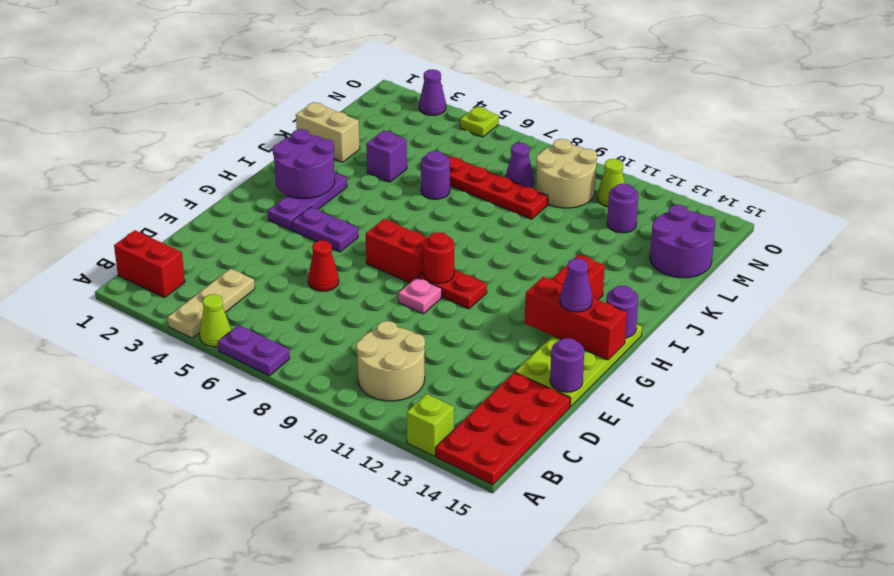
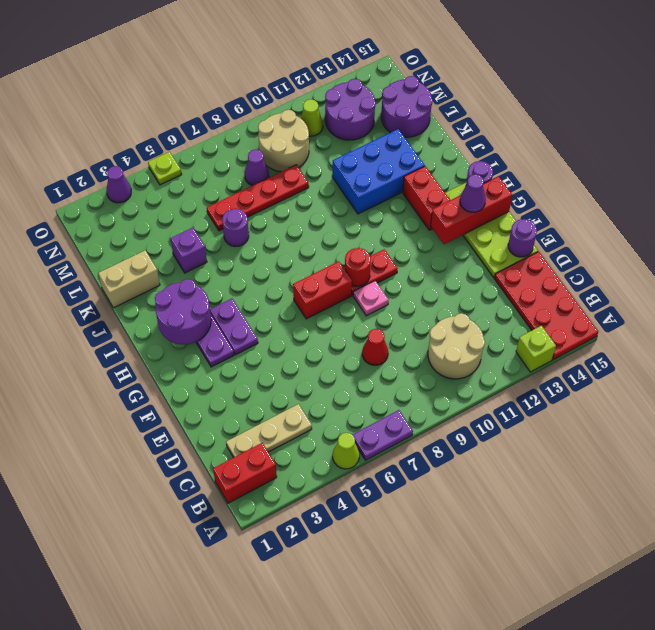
tan plate A4:C4 level 1 -> tan plate C2:C4 level 1
red cone E6 level 1 -> red cone D8 level 1
purple plate G4:G5 level 1 -> purple plate G4:H4 level 1
none -> blue brick J11:K13 level 1
purple round brick M12 level 1 -> purple round brick M12:N13 level 1

